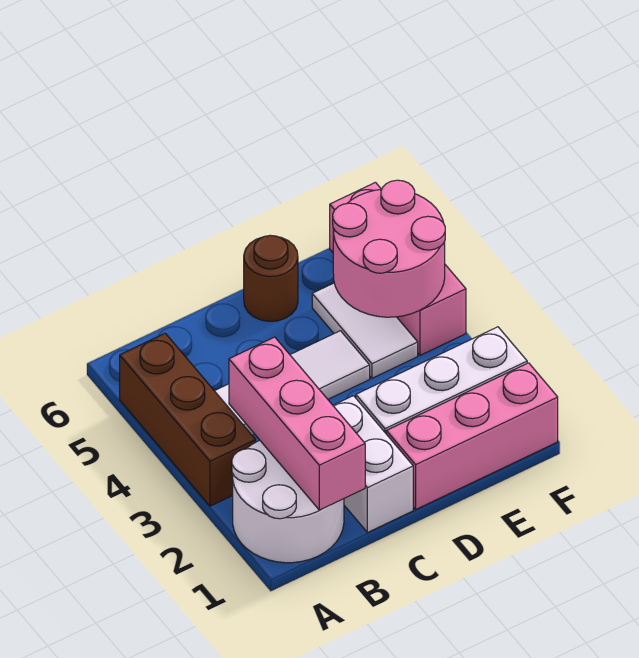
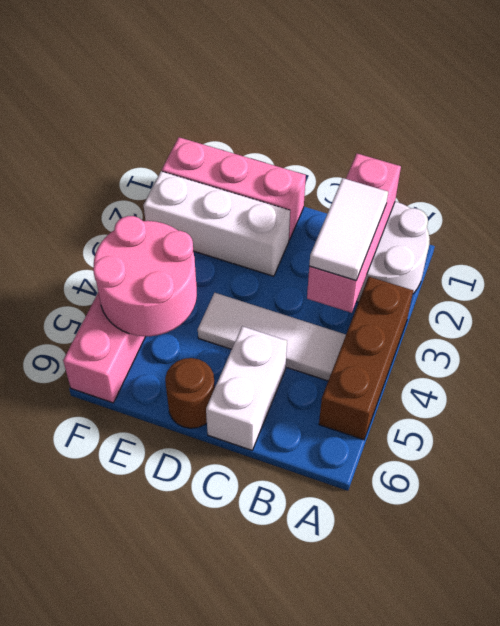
white brick C1:C2 level 1 -> white brick C5:C6 level 1
white tile E4:E5 level 1 -> white tile B2:B3 level 3

